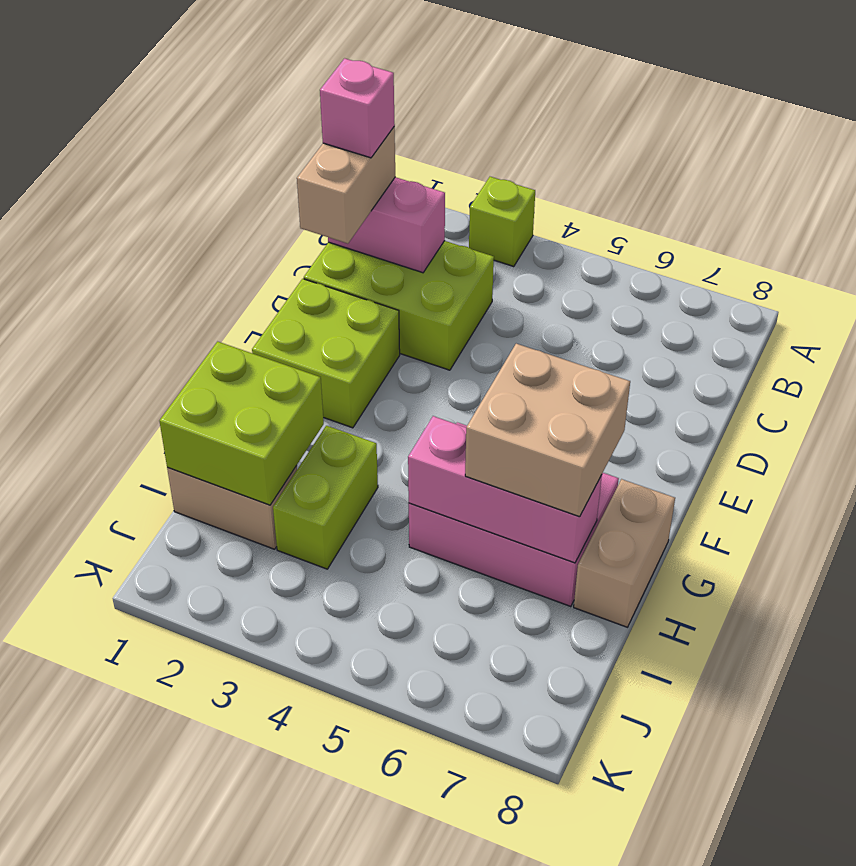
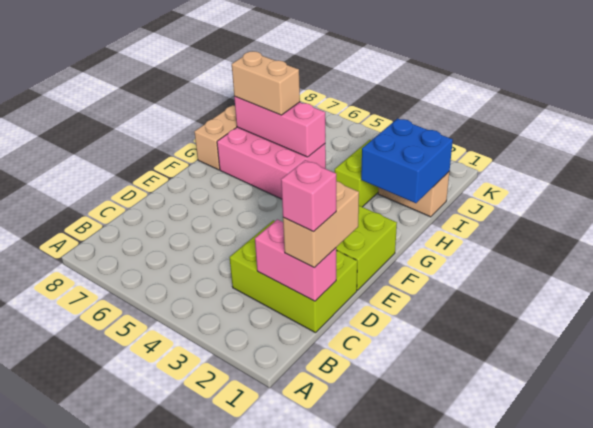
lime brick A3 level 1 -> none
tan brick G6:H7 level 3 -> tan brick H6:H7 level 3
lime brick H1:I2 level 2 -> blue brick H1:I2 level 2

